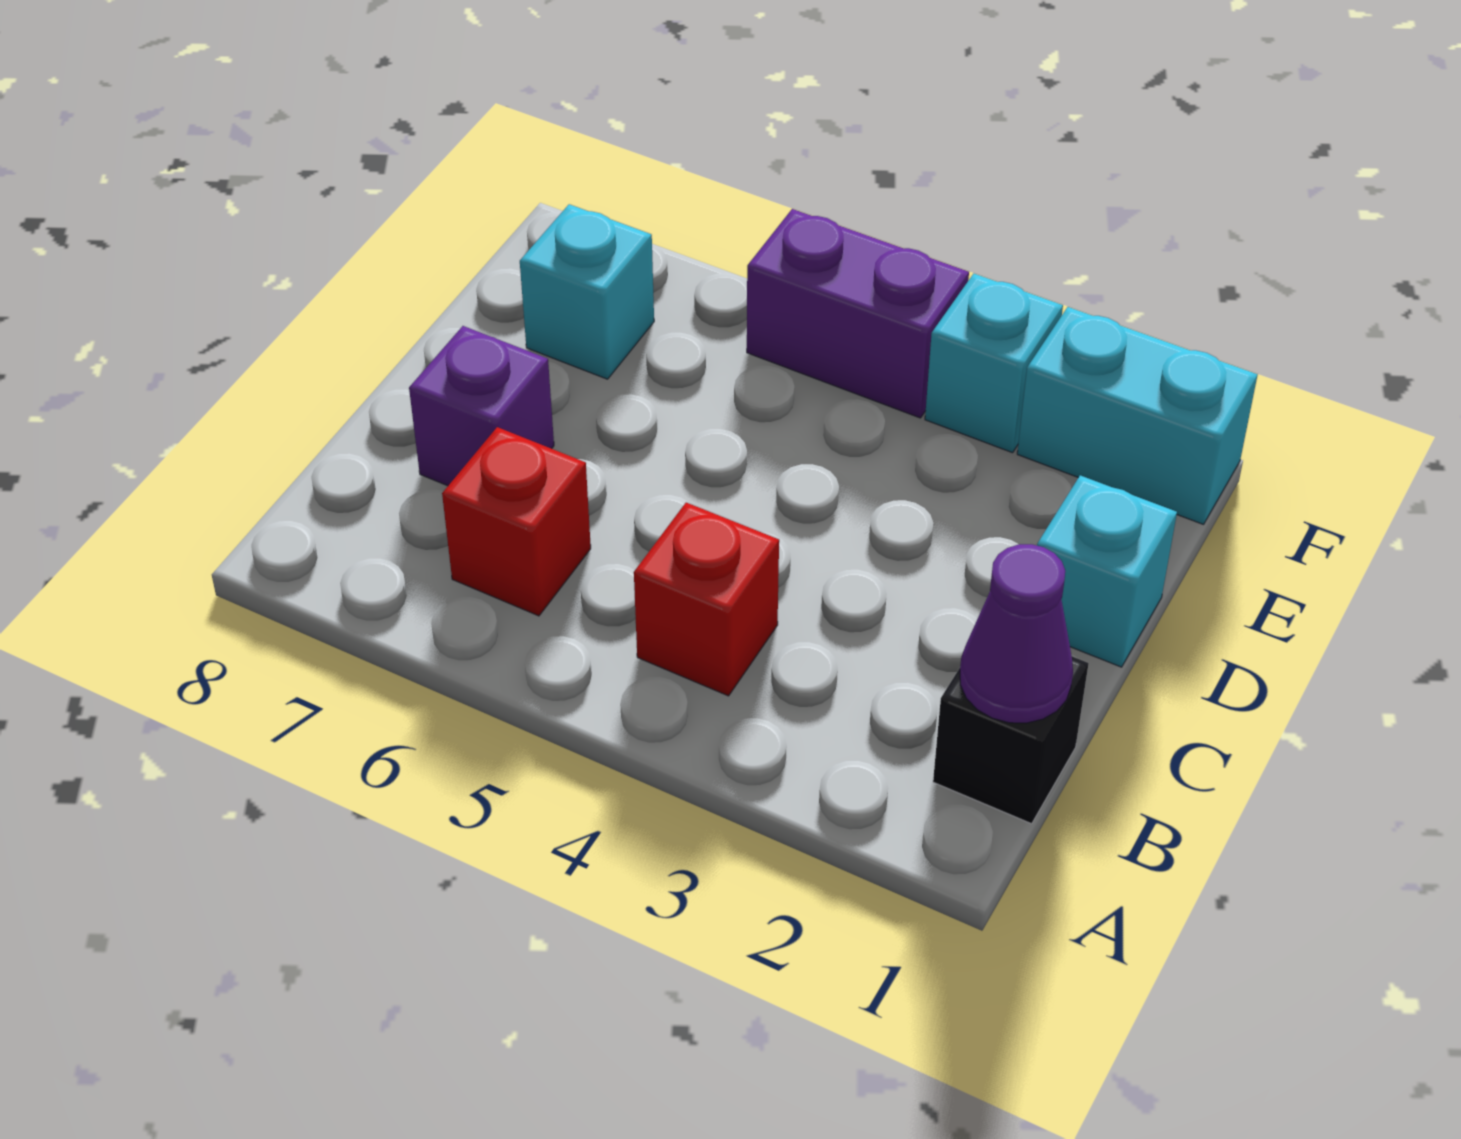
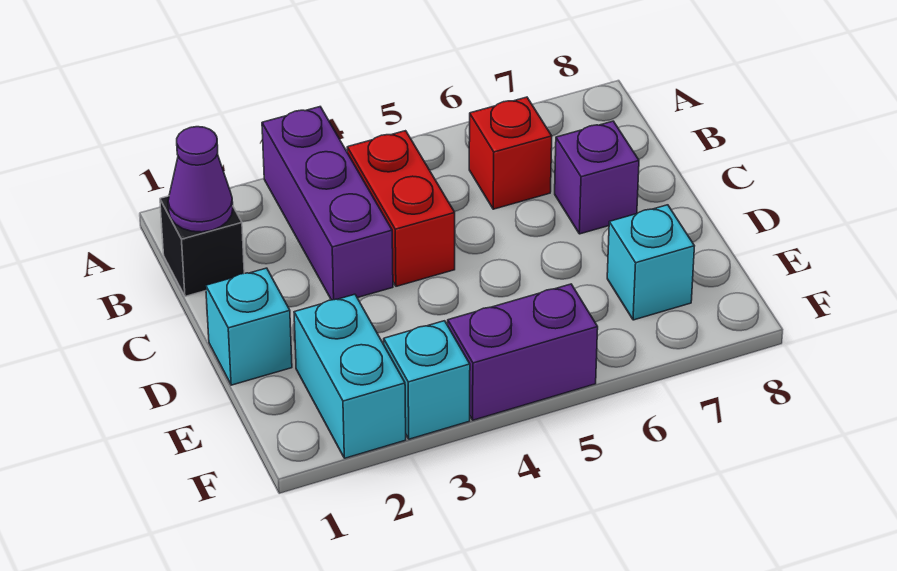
none -> purple brick A3:C3 level 1
red brick B4 level 1 -> red brick B4:C4 level 1
cyan brick F1:F2 level 1 -> cyan brick E2:F2 level 1

